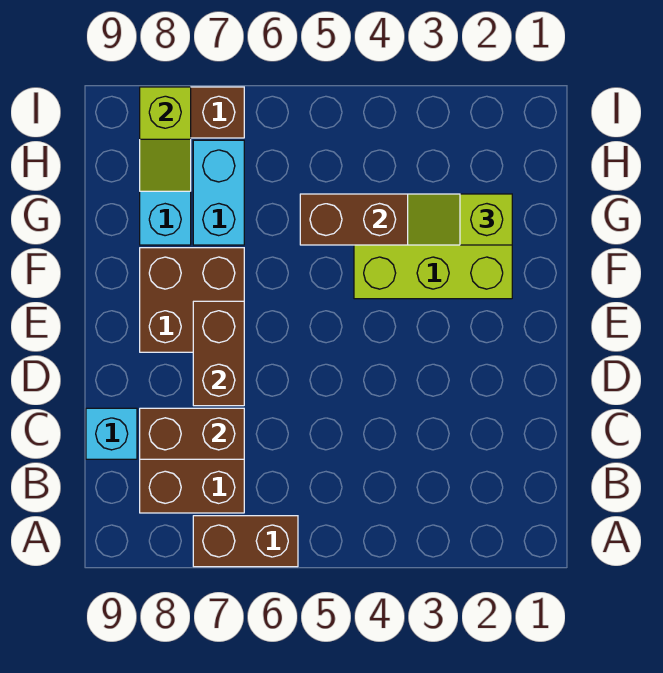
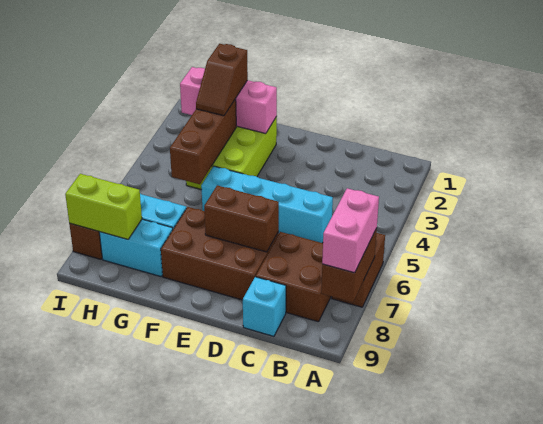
none -> pink brick A7:A8 level 3
none -> cyan brick C5:F5 level 1
brown brick C7:C8 level 2 -> brown brick A7:A8 level 2
brown brick E7:F8 level 1 -> brown brick D7:F8 level 1
none -> pink brick F2:H2 level 2
lime slope G2:G3 level 3 top 2 -> brown slope G2:G3 level 3 top 2
lime slope H8:I8 level 2 top I -> lime brick H8:I8 level 2

